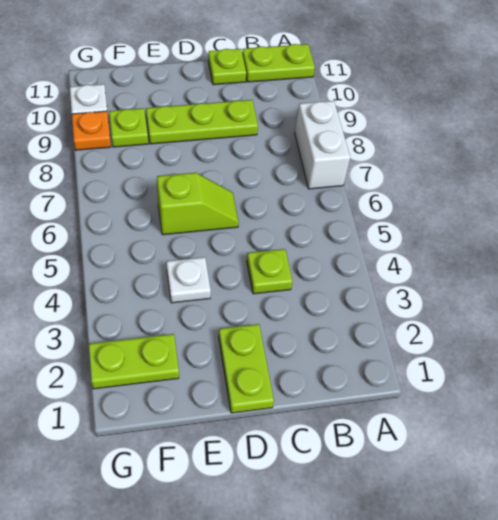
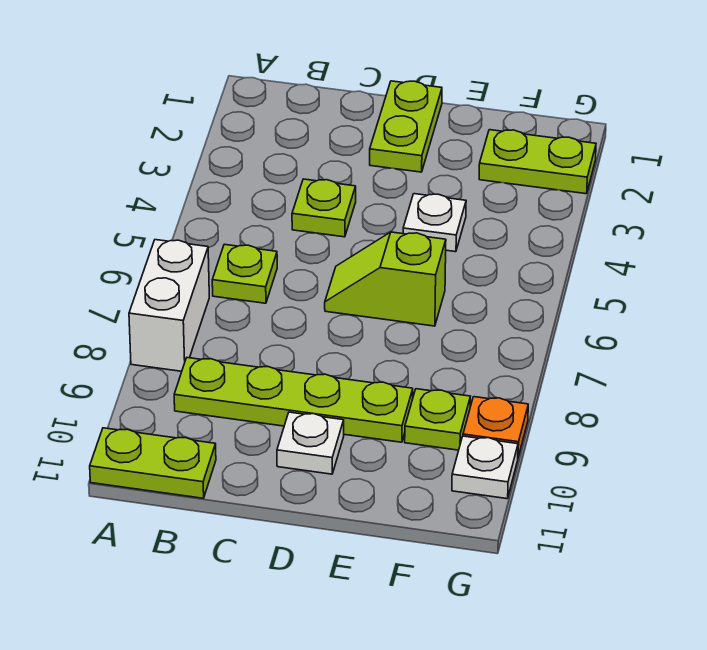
lime plate C9:E9 level 1 -> lime plate B9:E9 level 1
lime plate C11 level 1 -> lime plate B6 level 1
none -> white plate D10 level 1

